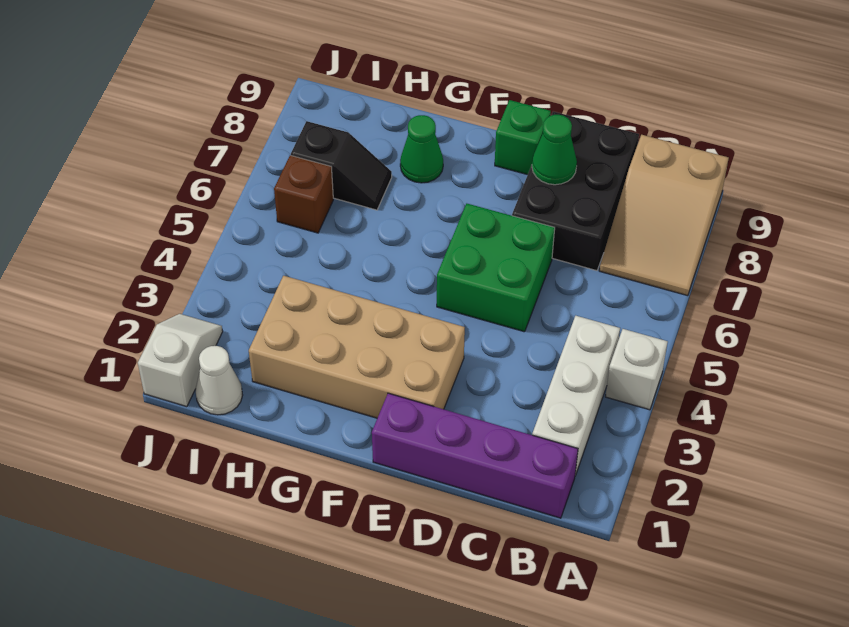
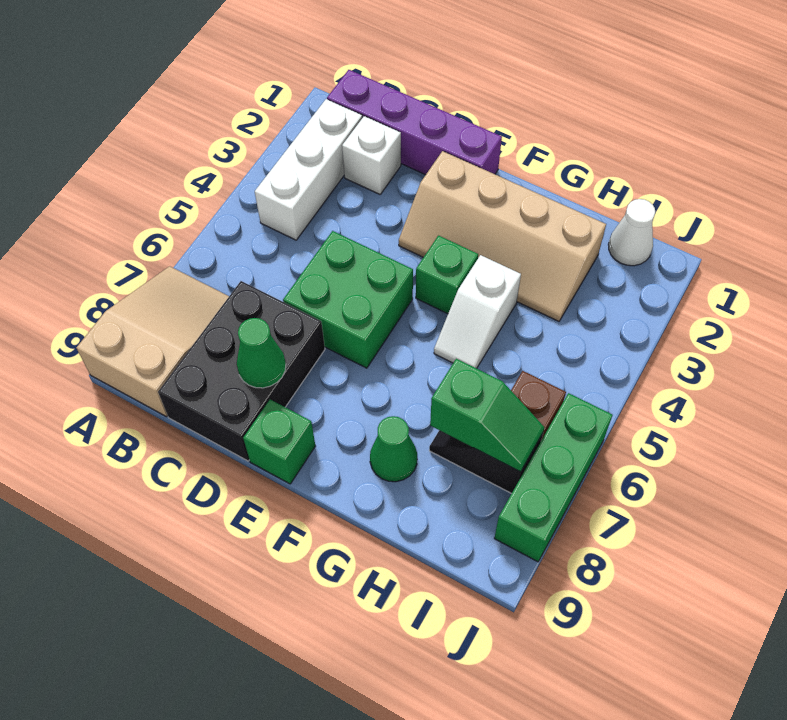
white brick A4 level 1 -> white brick C2 level 1
tan brick E2:H3 level 1 -> tan slope E2:H3 level 1 top 2
none -> green brick F4 level 1
none -> green slope H7:I7 level 2 top H
white slope J1:J2 level 1 top 1 -> white slope G4:G5 level 1 top 4
none -> green brick J6:J8 level 1

